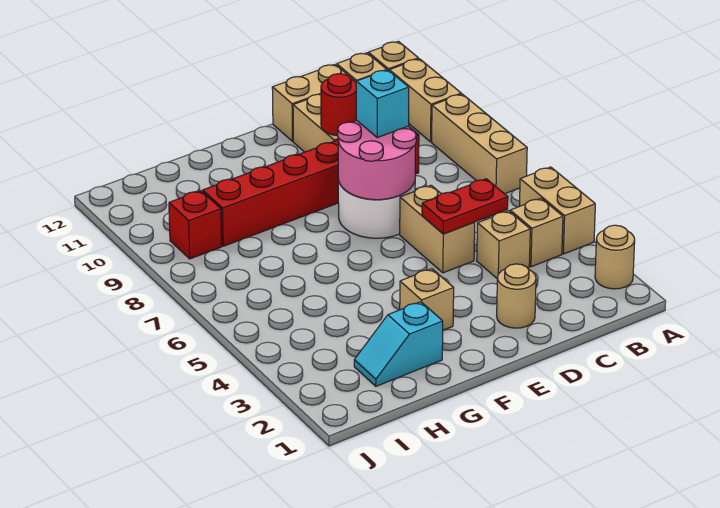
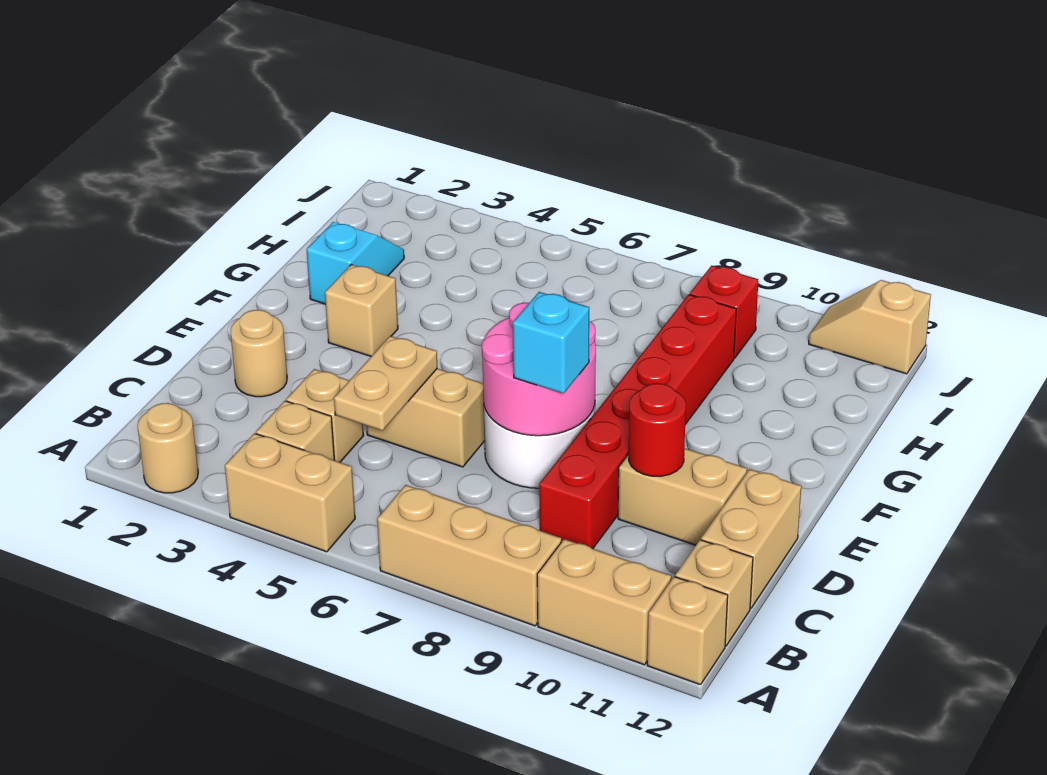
red plate C5:D5 level 2 -> tan plate C5:D5 level 2
none -> tan slope J11:J12 level 1 top 12

